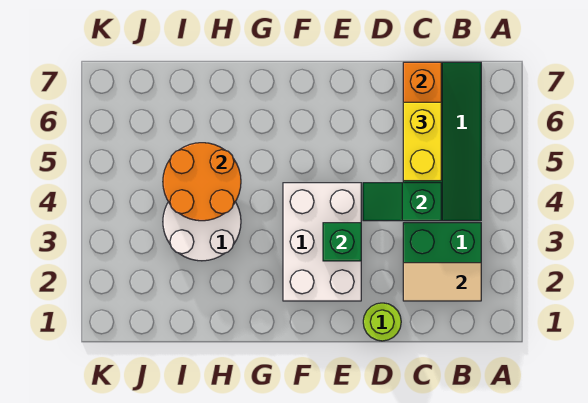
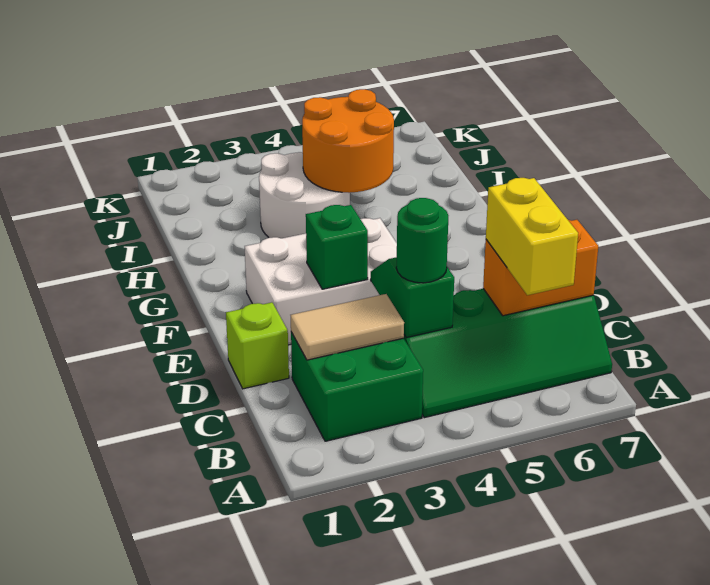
tan tile B2:C2 level 2 -> tan tile C2:C3 level 2
none -> green round brick C4 level 3
yellow brick C5:C6 level 3 -> yellow brick B6:C6 level 3
lime round brick D1 level 1 -> lime brick D1 level 1

